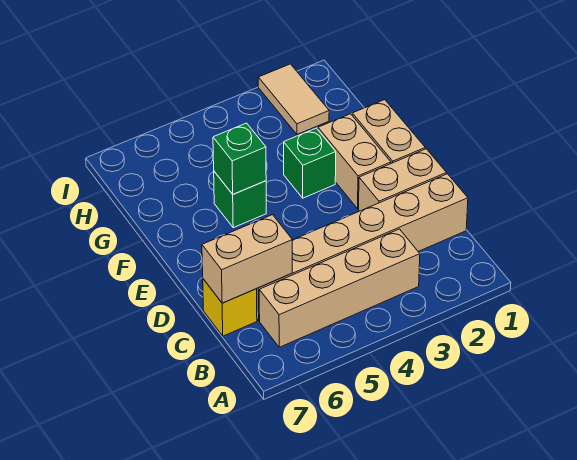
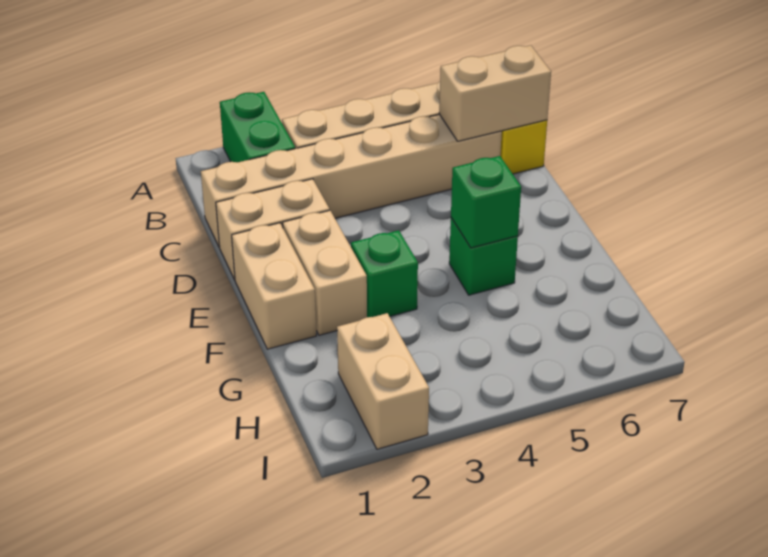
none -> green brick A2:B2 level 1
tan tile H2:I2 level 1 -> tan brick H2:I2 level 1

